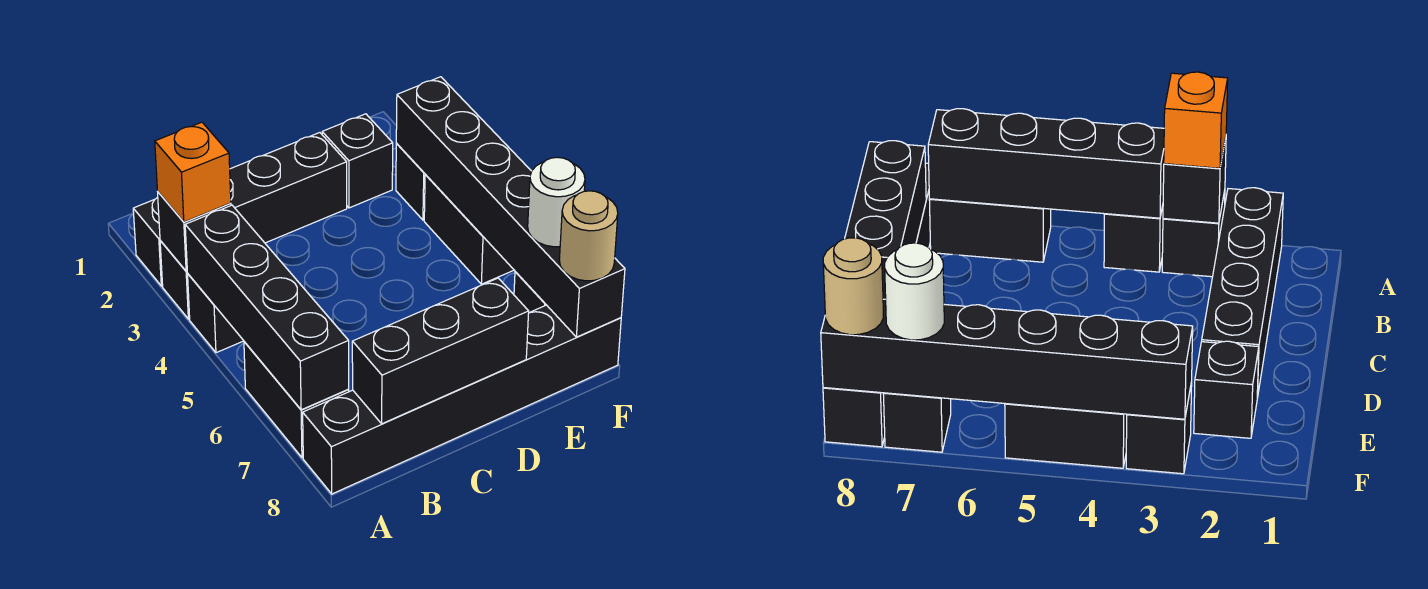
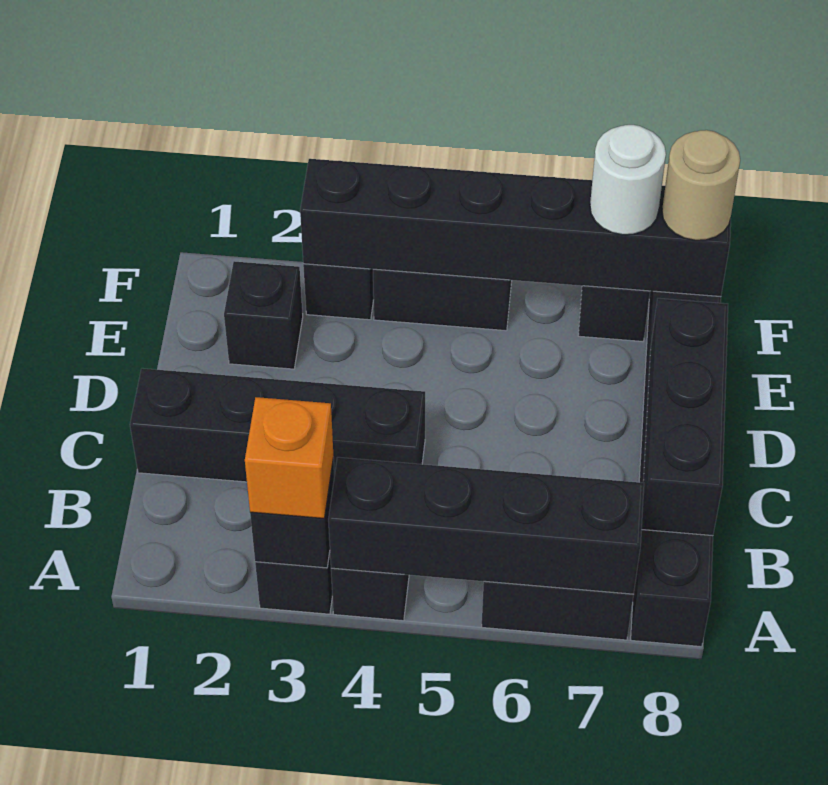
black brick A2:D2 level 1 -> black brick C1:C4 level 1

